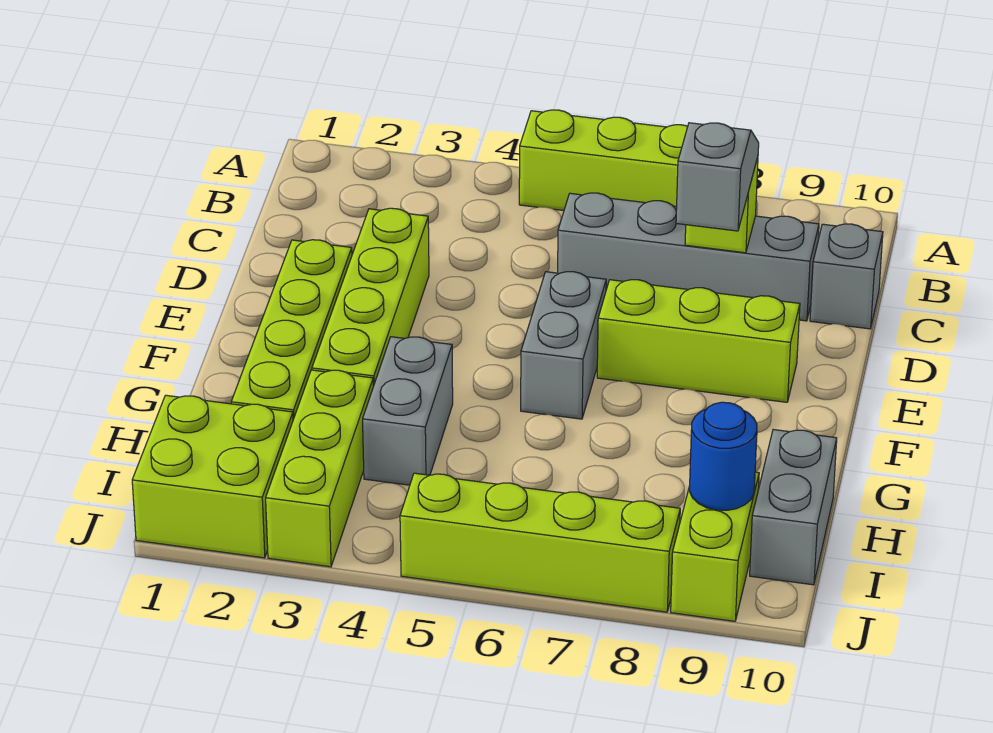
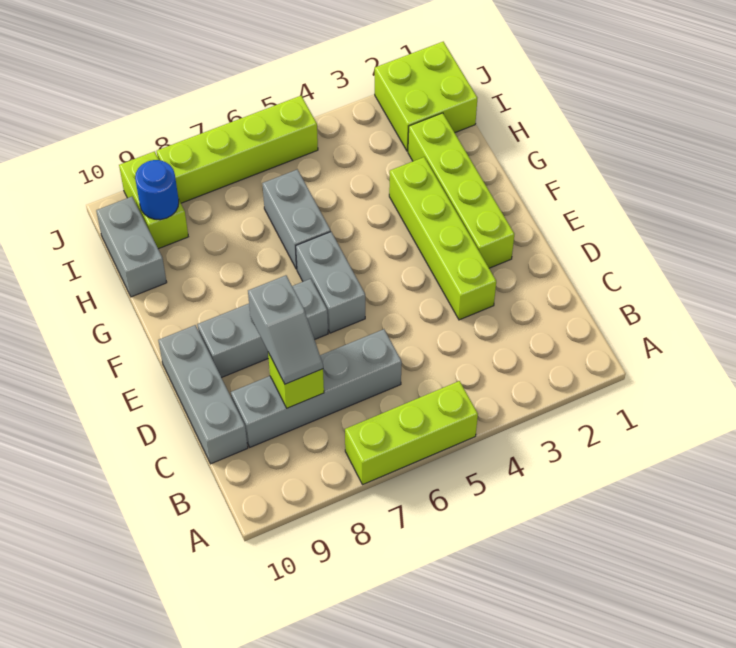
grey brick C10 level 1 -> grey brick C10:E10 level 1
lime brick E7:E9 level 1 -> grey brick E7:E9 level 1
grey brick G4:H4 level 1 -> grey brick G6:H6 level 1
lime brick H3:J3 level 1 -> none

